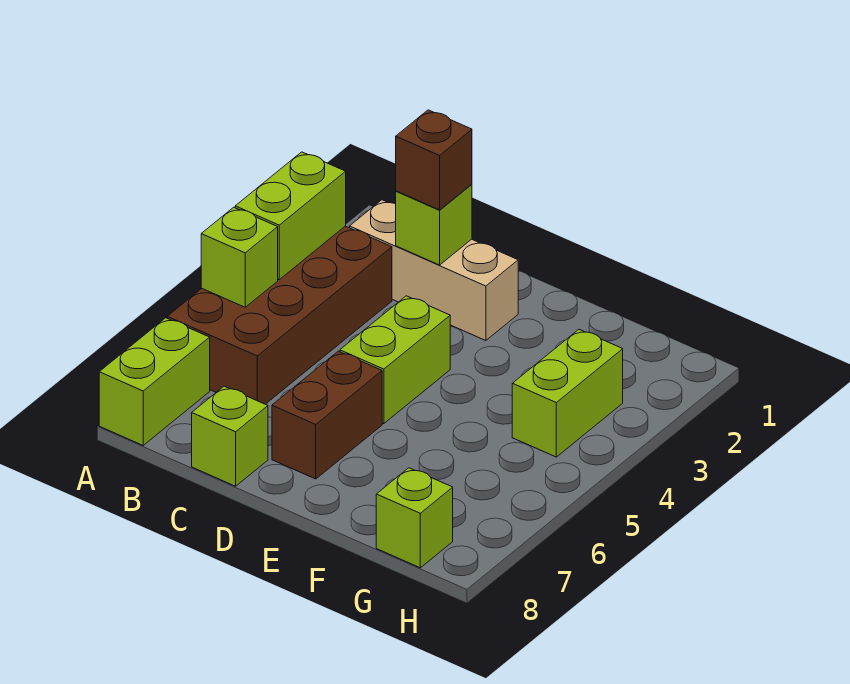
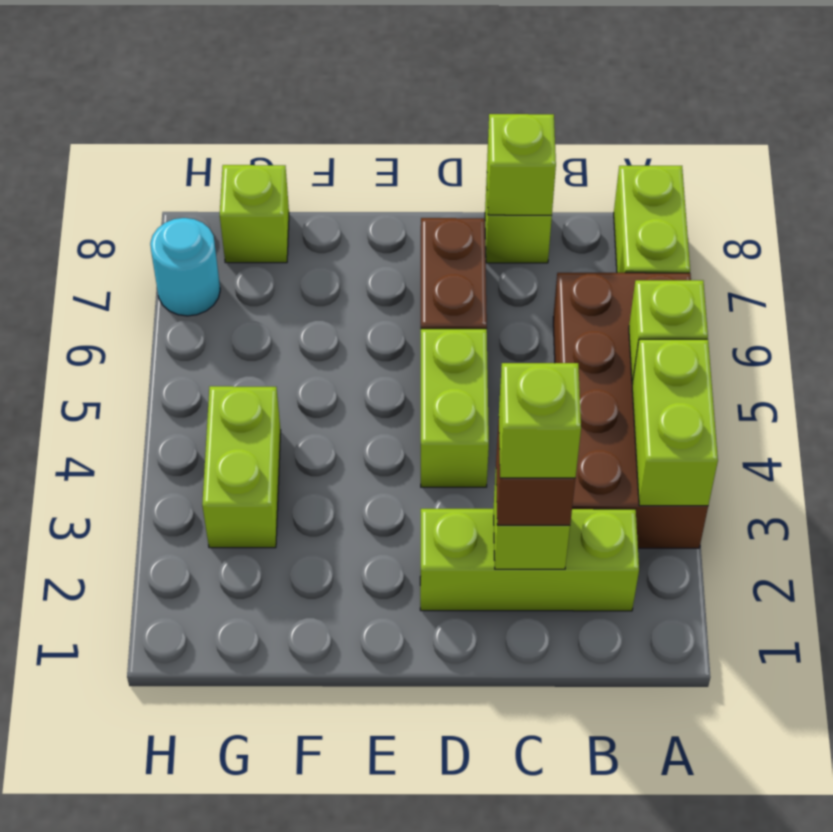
tan brick B2:D2 level 1 -> lime brick B2:D2 level 1
none -> lime brick C2 level 4
none -> lime brick C8 level 2
none -> cyan round brick H7 level 1

